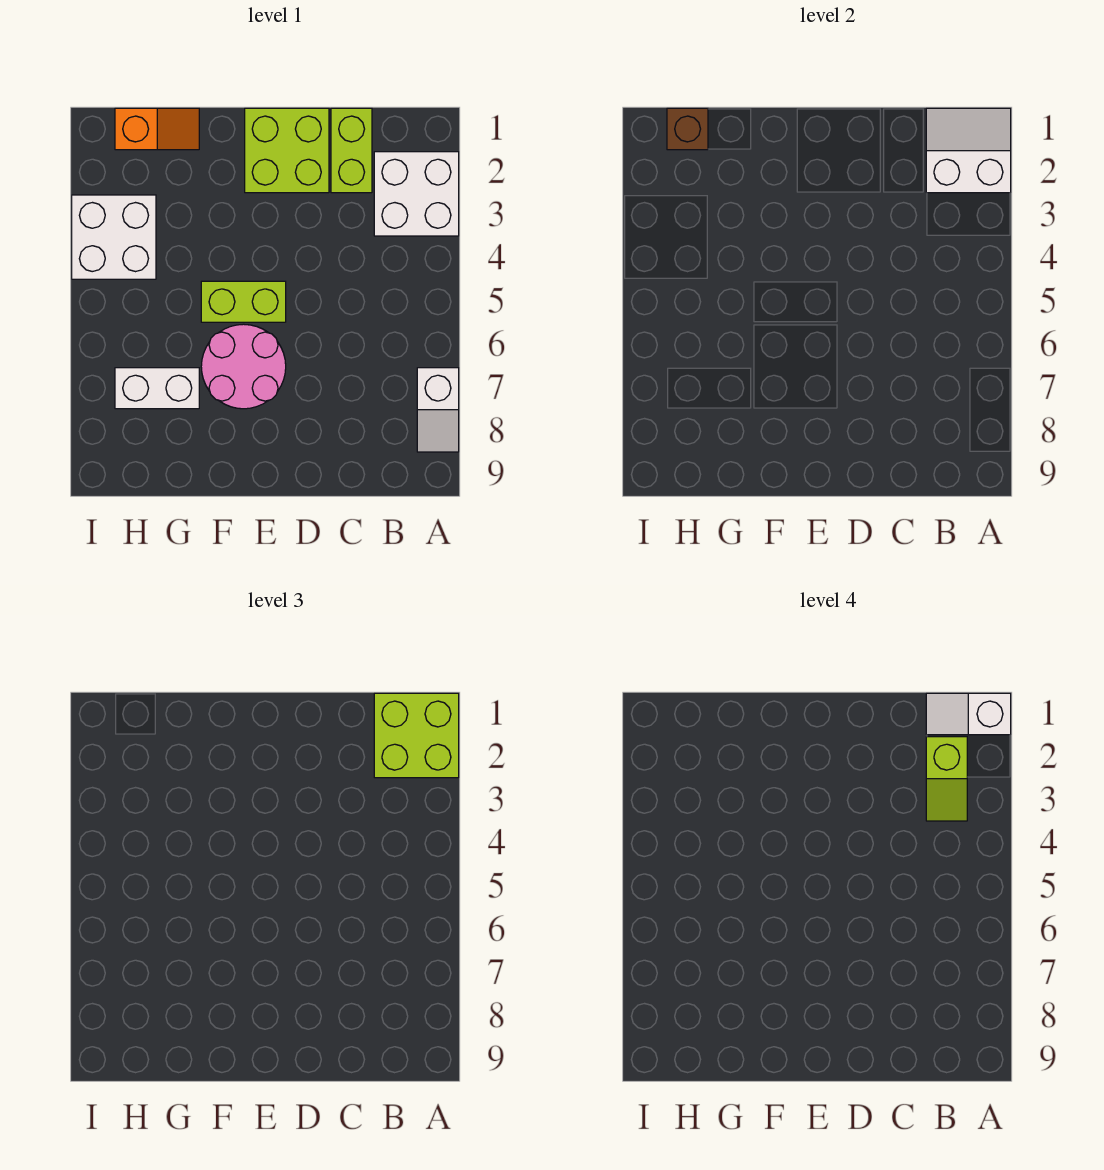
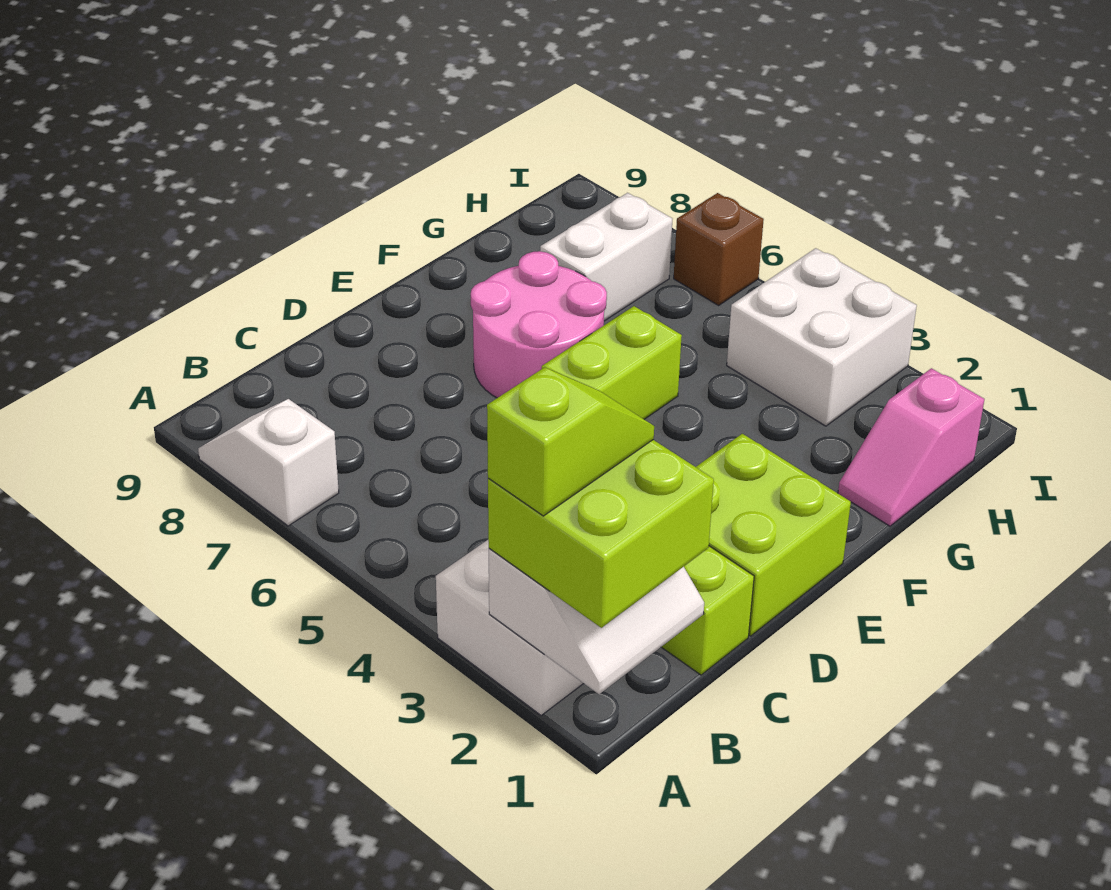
white slope A1:B1 level 4 top A -> none
lime slope B2:B3 level 4 top 2 -> lime slope A2:B2 level 4 top A
orange slope G1:H1 level 1 top H -> pink slope G1:H1 level 1 top H
brown brick H1 level 2 -> brown brick I6 level 1

